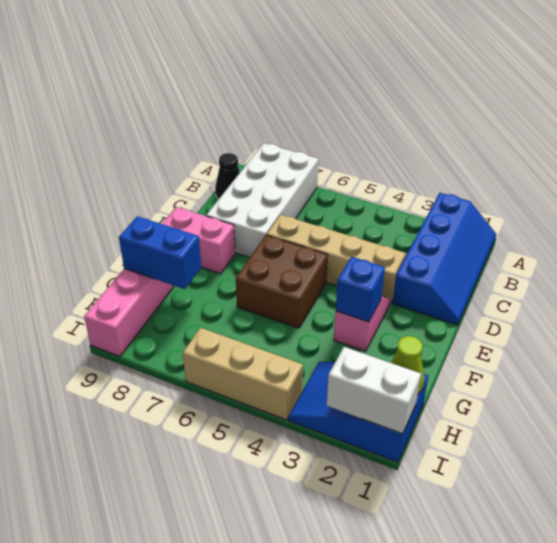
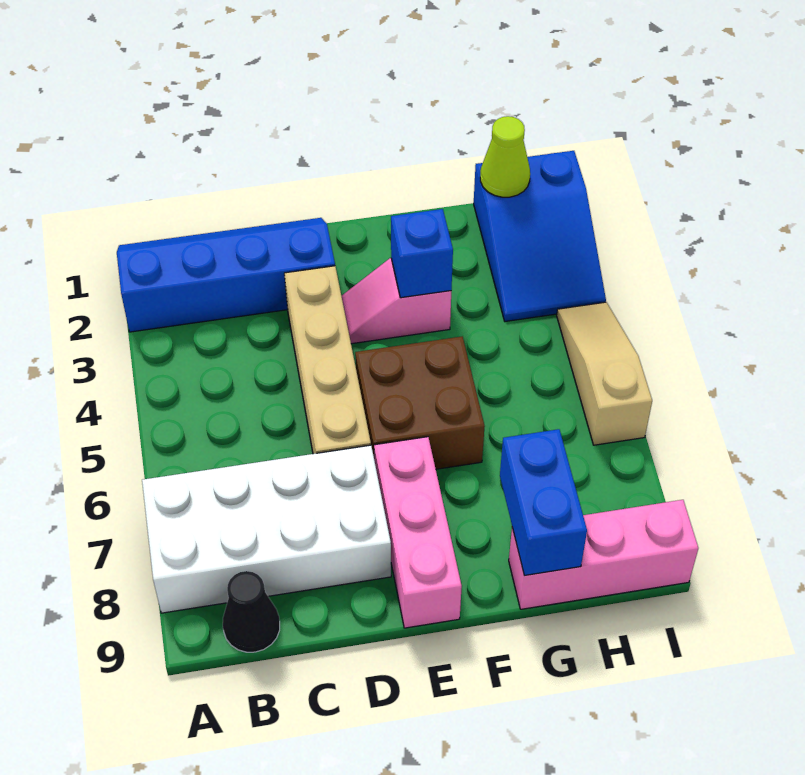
pink brick E8:E9 level 1 -> pink brick E7:E9 level 1
white brick I1:I2 level 2 -> none
tan brick I4:I6 level 1 -> tan slope I4:I6 level 1 top 6

